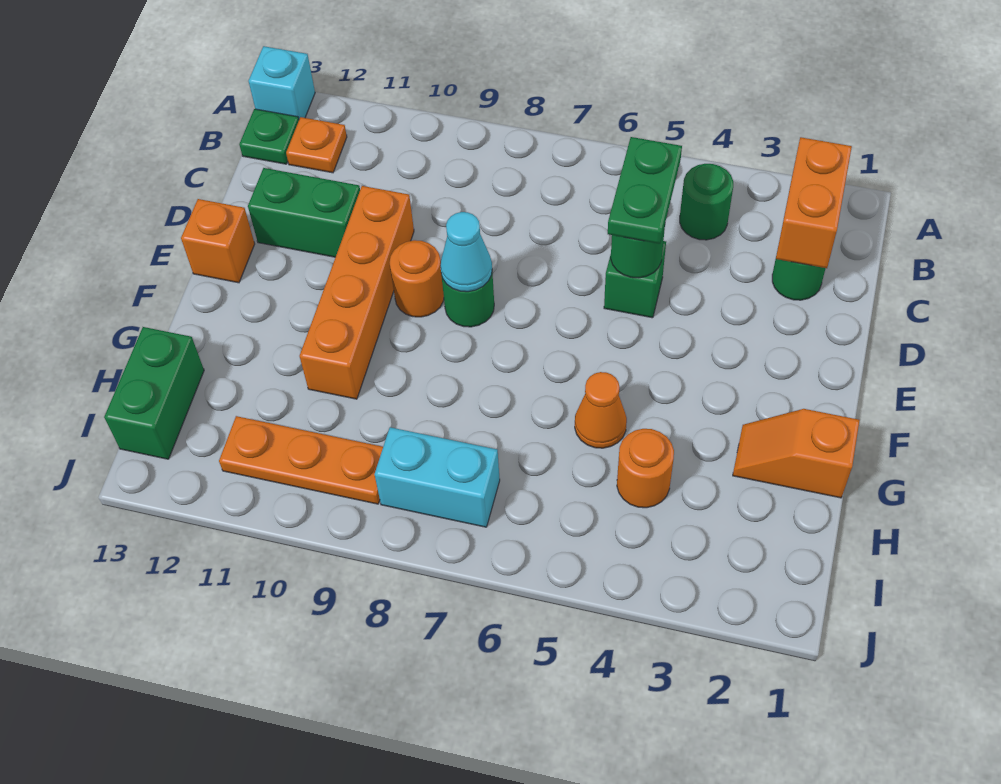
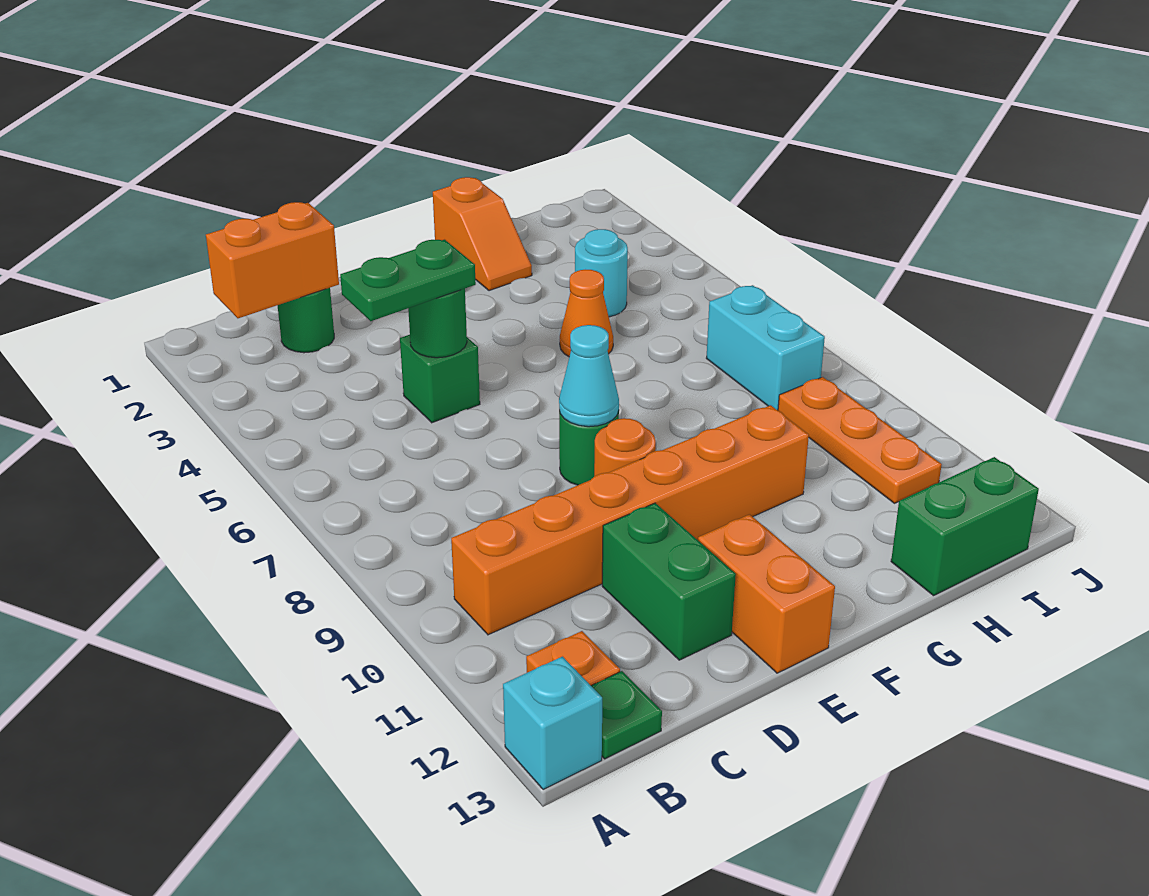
green round brick B4 level 1 -> none
orange brick D10:G10 level 1 -> orange brick B10:G10 level 1
orange brick E13 level 1 -> orange brick E12:E13 level 1
orange round brick H4 level 1 -> cyan round brick H4 level 1

